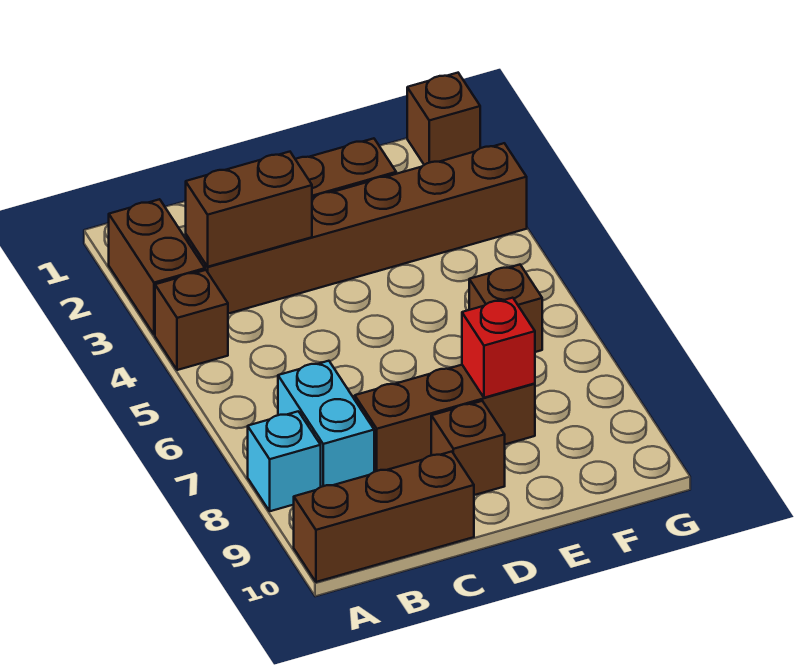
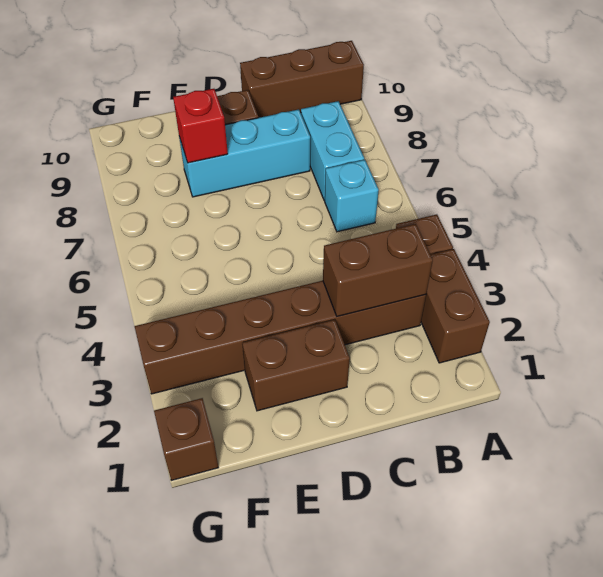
cyan brick A8 level 1 -> cyan brick B6 level 1
brown brick C8:E8 level 1 -> cyan brick C8:E8 level 1
brown brick F6 level 1 -> none

